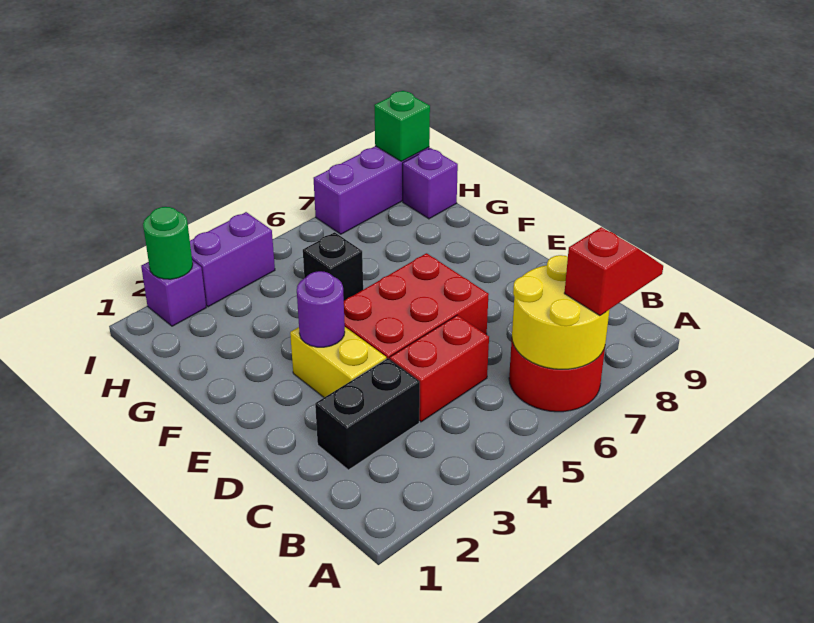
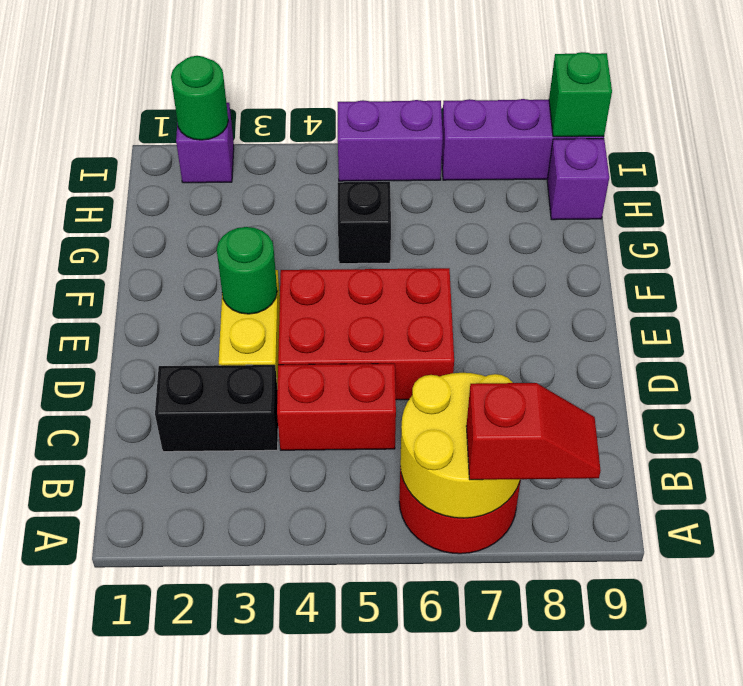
purple round brick E3 level 2 -> green round brick E3 level 2
purple brick I3:I4 level 1 -> purple brick I5:I6 level 1

